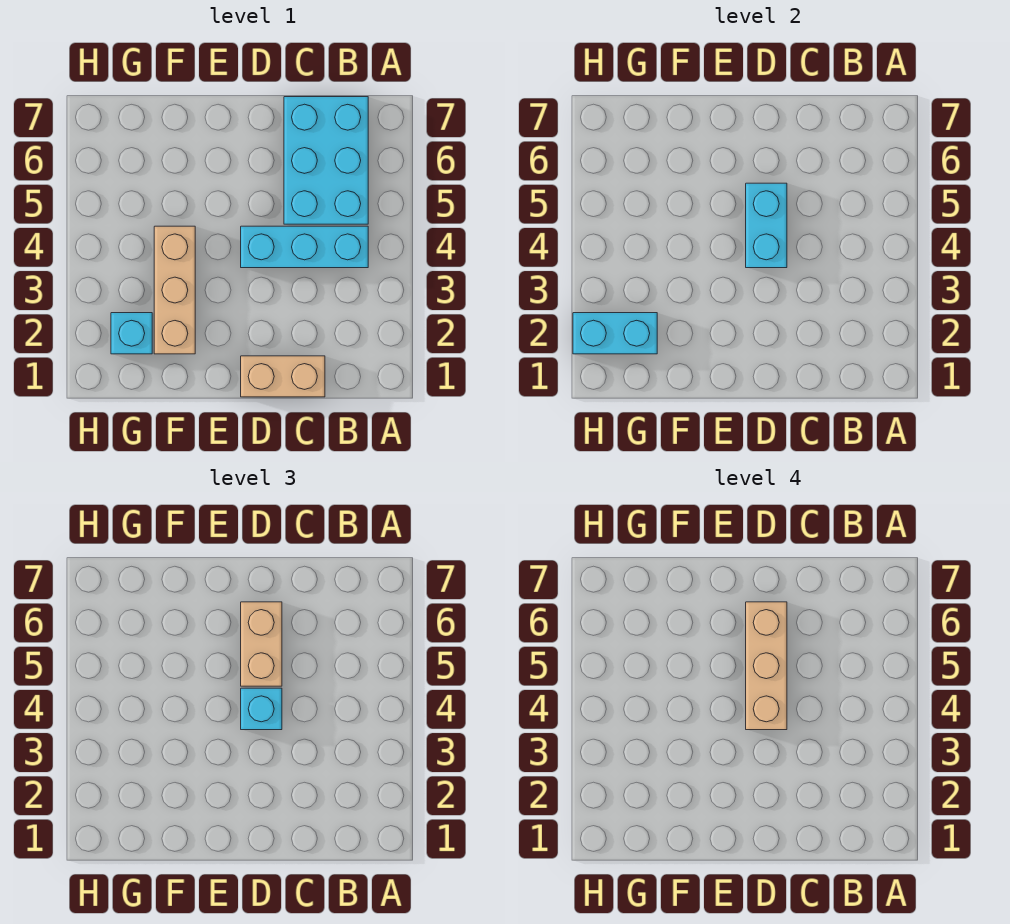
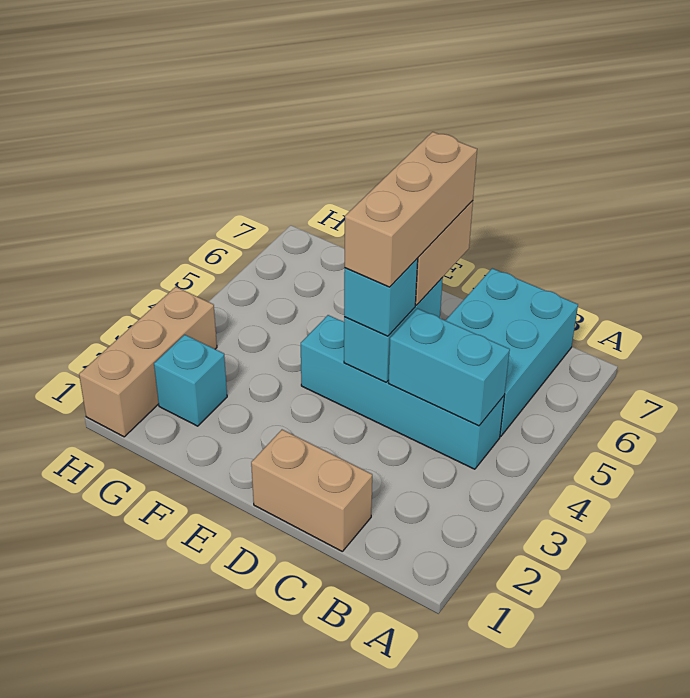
cyan brick B4:D4 level 1 -> cyan brick B4:E4 level 1
tan brick F2:F4 level 1 -> tan brick H1:H3 level 1
cyan brick G2:H2 level 2 -> cyan brick B4:C4 level 2

